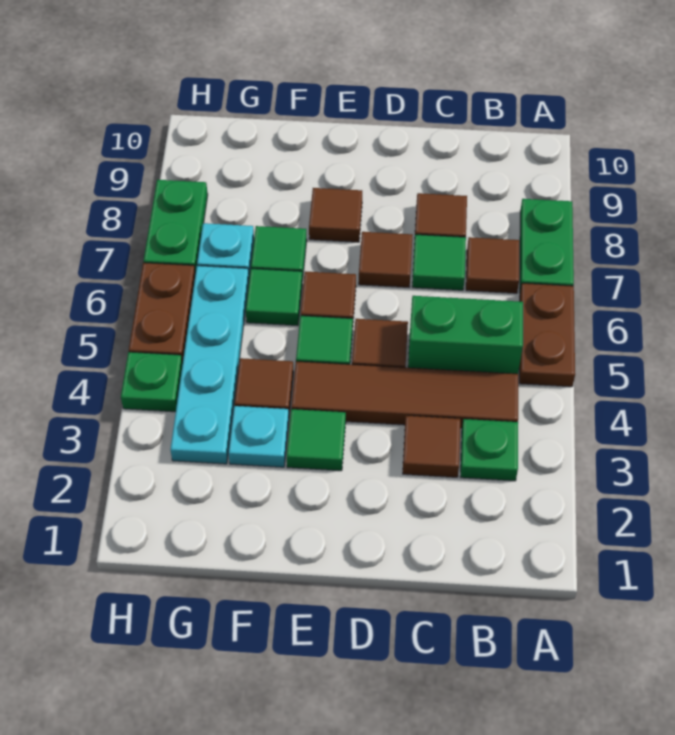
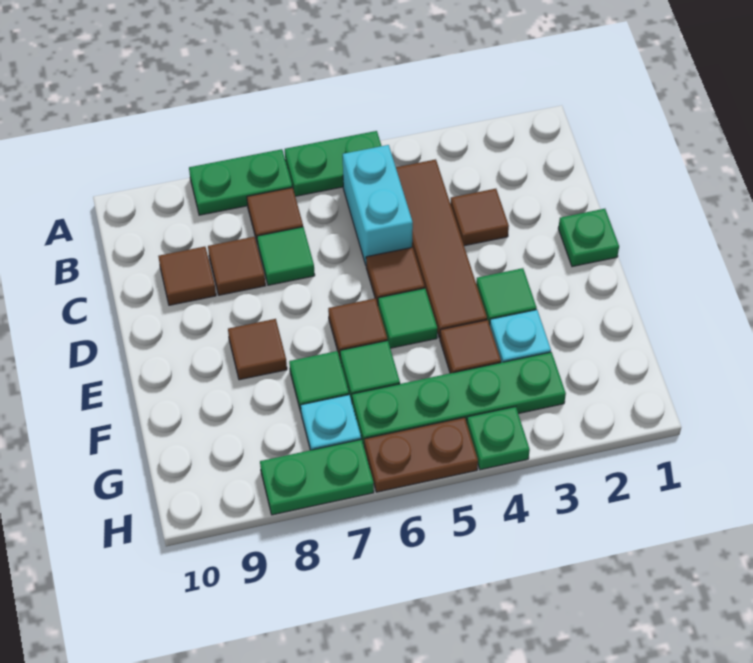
brown plate A5:A6 level 1 -> green plate A5:A6 level 1
green plate B3 level 1 -> green plate D1 level 1
green brick B5:C5 level 1 -> cyan brick B5:C5 level 1
brown tile D7 level 1 -> brown tile C9 level 1
cyan plate G3:G6 level 1 -> green plate G3:G6 level 1

